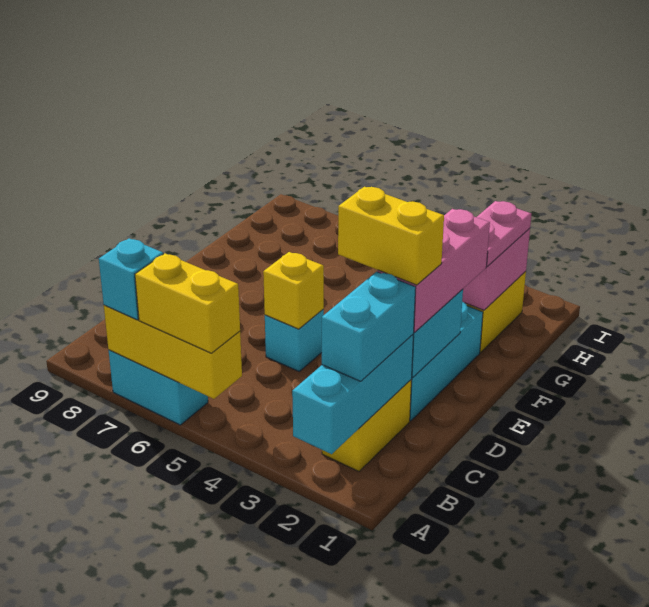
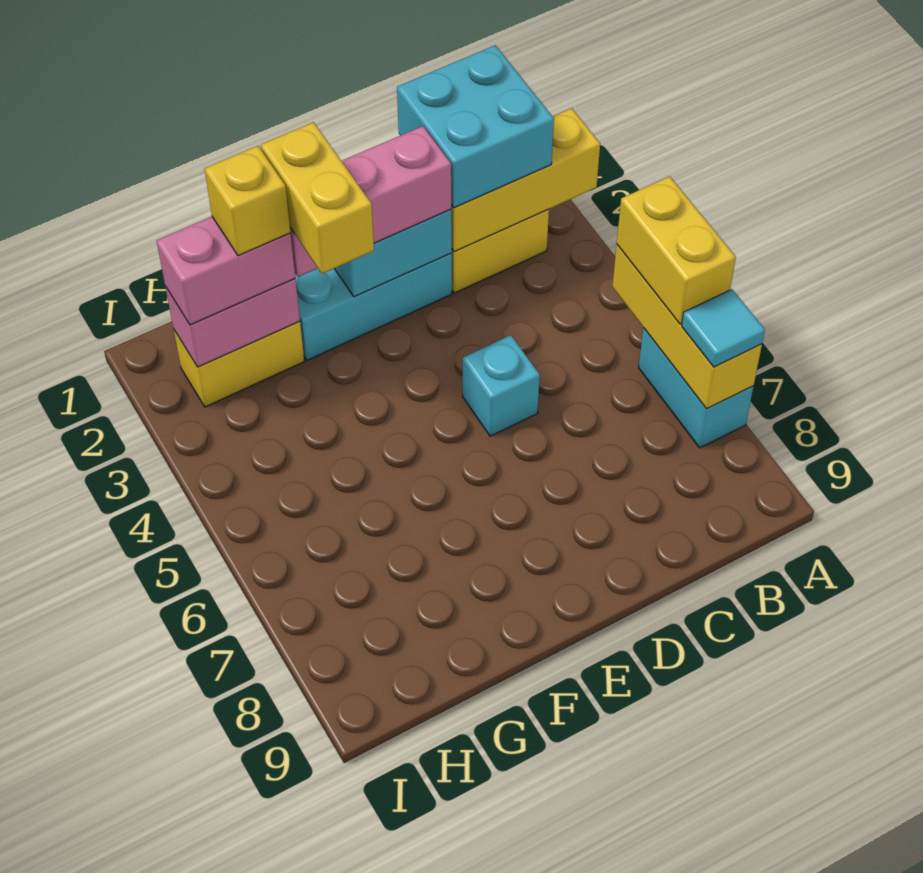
cyan brick A2:C2 level 2 -> yellow brick A2:C2 level 2
cyan brick A7 level 3 -> cyan tile A7 level 3
cyan brick B2:C2 level 3 -> cyan brick B1:C2 level 3
yellow brick D2:D3 level 4 -> yellow brick F2:F3 level 4
yellow brick D5 level 2 -> yellow brick G2 level 4
pink plate G2:H2 level 3 -> pink brick G2:H2 level 3

